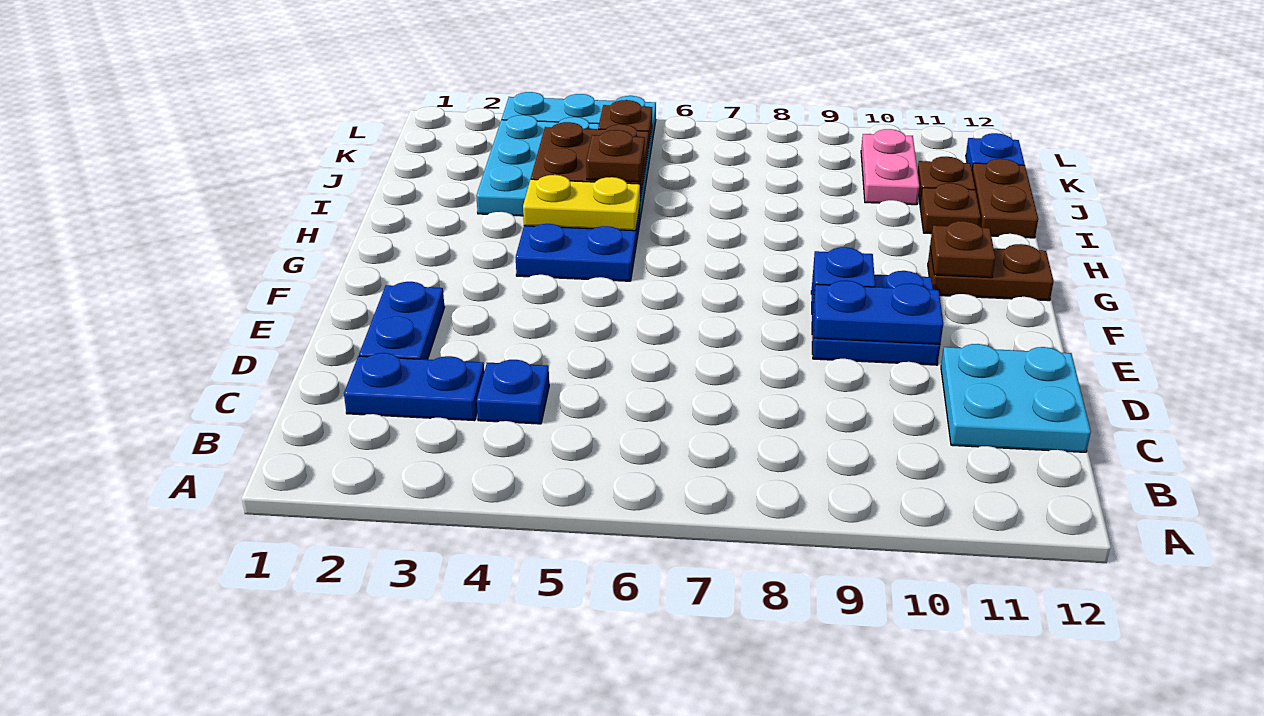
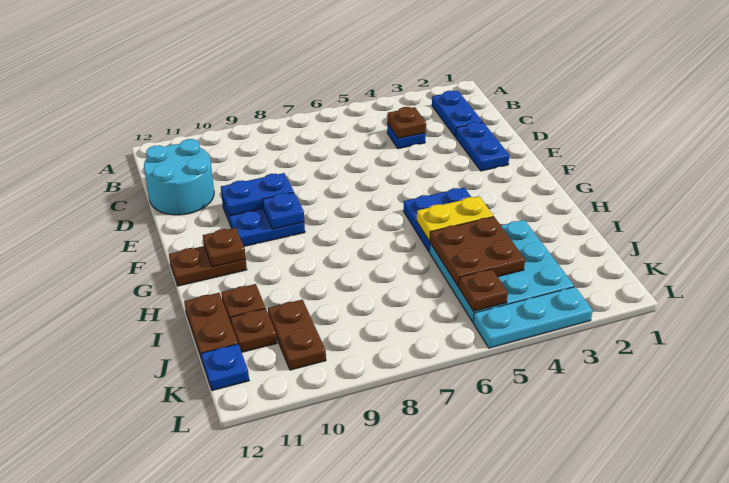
blue plate C2:C3 level 1 -> blue plate B2:C2 level 1
cyan plate C11:D12 level 1 -> cyan round brick C11:D12 level 1
brown plate I5 level 3 -> brown plate C4 level 2
pink plate J10:K10 level 1 -> brown plate J10:K10 level 1

